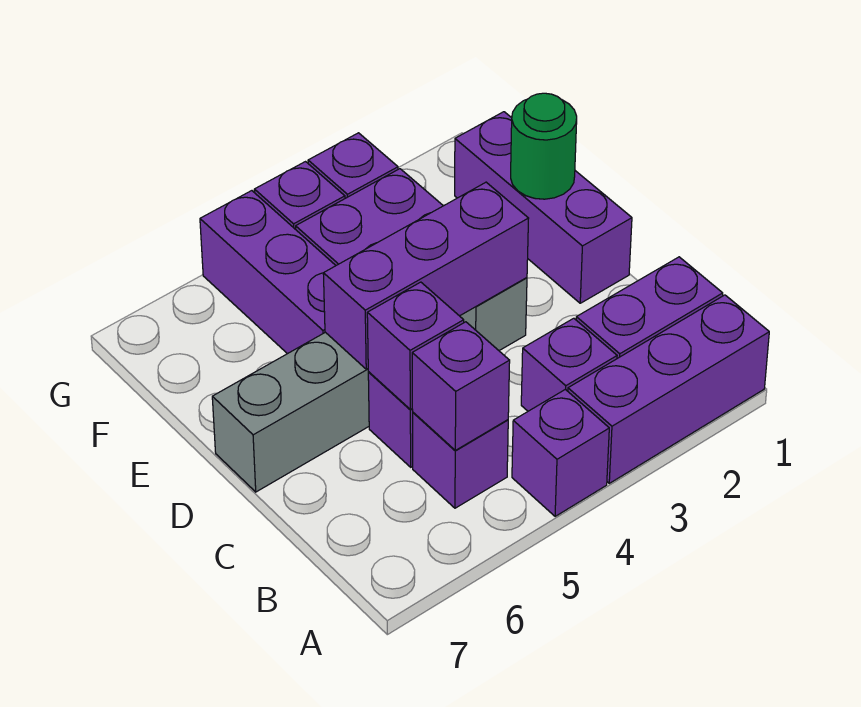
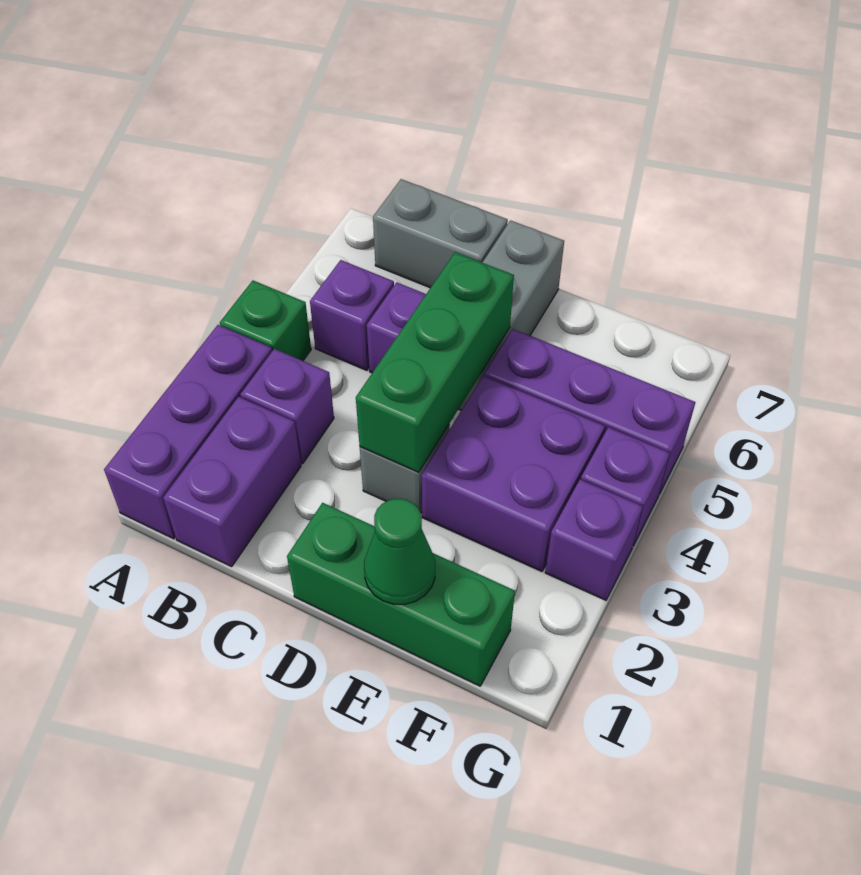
purple brick A4 level 1 -> green brick A4 level 1
purple brick B5 level 2 -> none
none -> grey brick B7:C7 level 1
purple brick C5 level 2 -> none
purple brick D1:F1 level 1 -> green brick D1:F1 level 1
purple brick D3:D5 level 2 -> green brick D3:D5 level 2
green round brick E1 level 2 -> green cone E1 level 2

